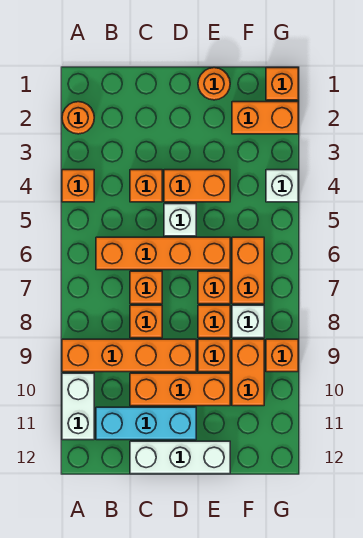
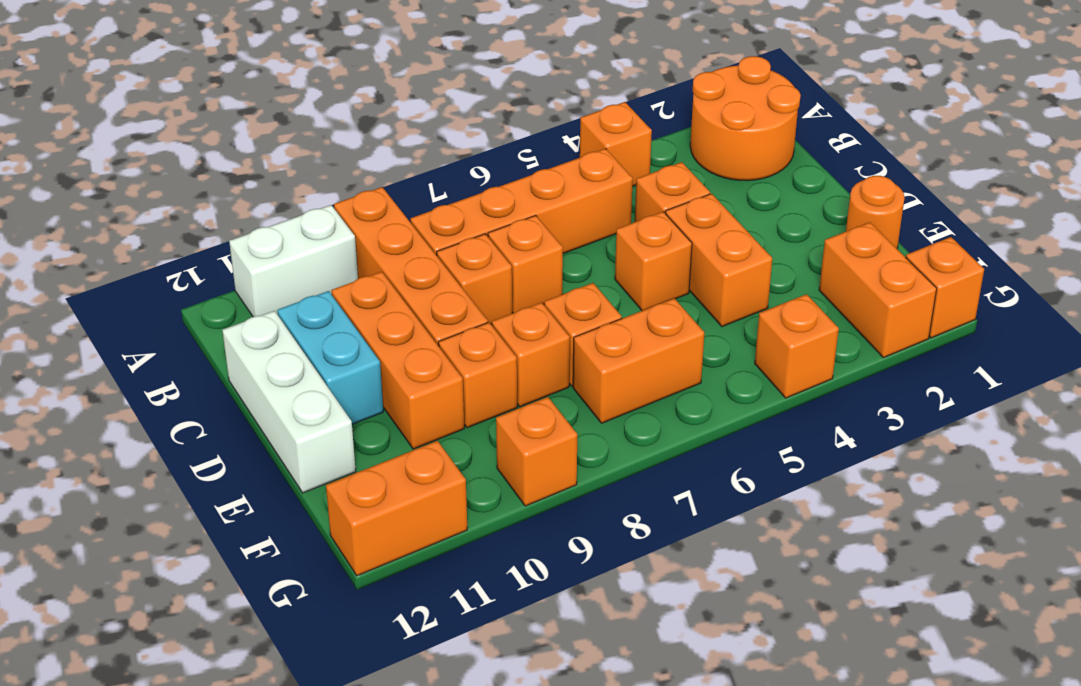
orange round brick A2 level 1 -> orange round brick A1:B2 level 1
orange brick B6:E6 level 1 -> orange brick B5:B8 level 1
cyan brick B11:D11 level 1 -> cyan brick C11:D11 level 1
white brick D5 level 1 -> orange brick D5 level 1
white brick F8 level 1 -> none
orange brick F9:F10 level 1 -> orange brick G11:G12 level 1
white brick G4 level 1 -> orange brick G4 level 1

